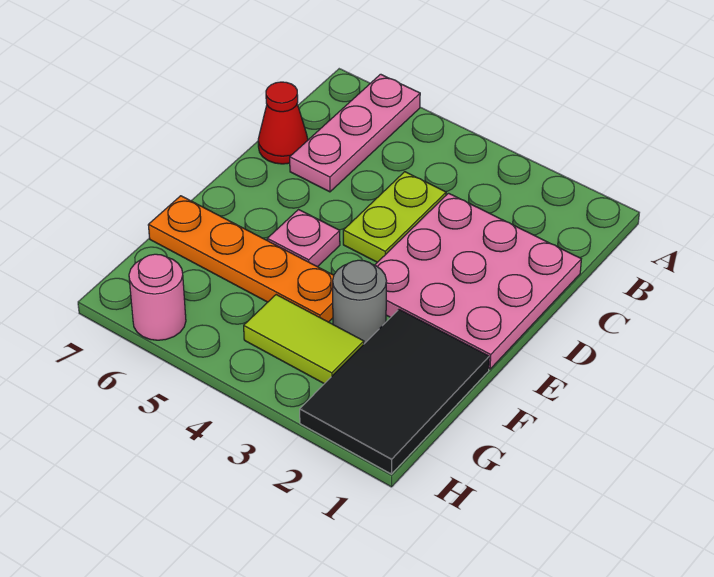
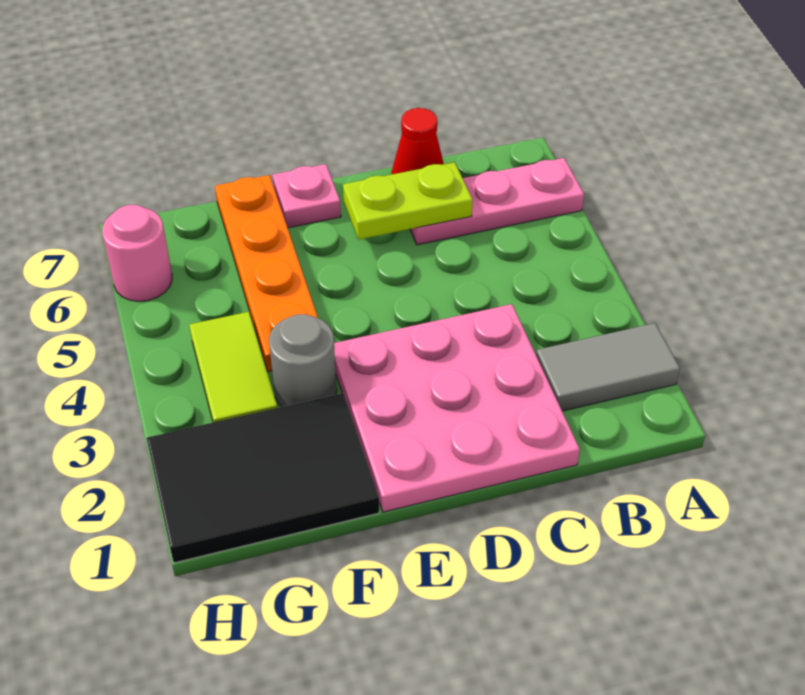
none -> grey tile A2:B2 level 1
lime plate C4:D4 level 1 -> lime plate C6:D6 level 2
pink plate E5 level 1 -> pink plate E7 level 1

